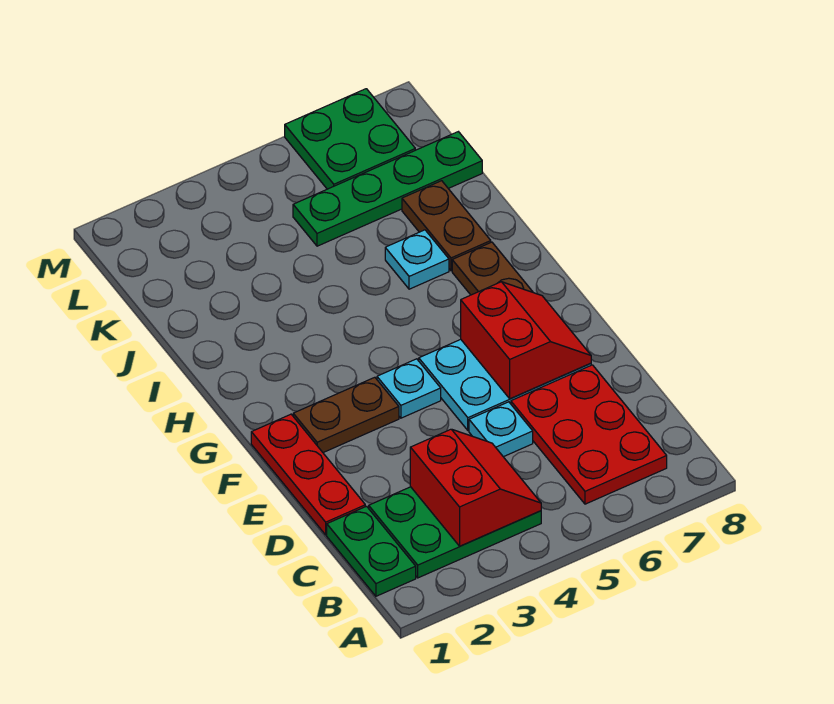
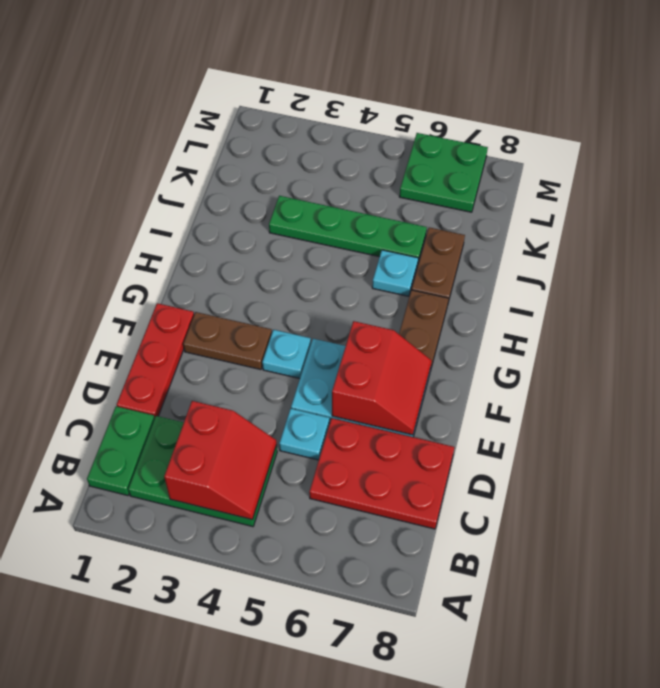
red plate B6:D7 level 1 -> red plate C6:D8 level 1
green plate K5:K8 level 1 -> green plate J3:J6 level 1

